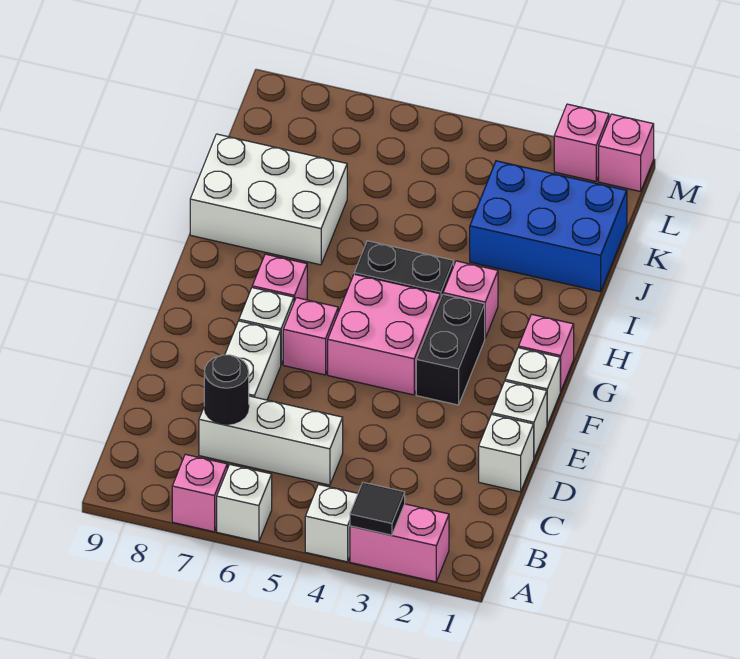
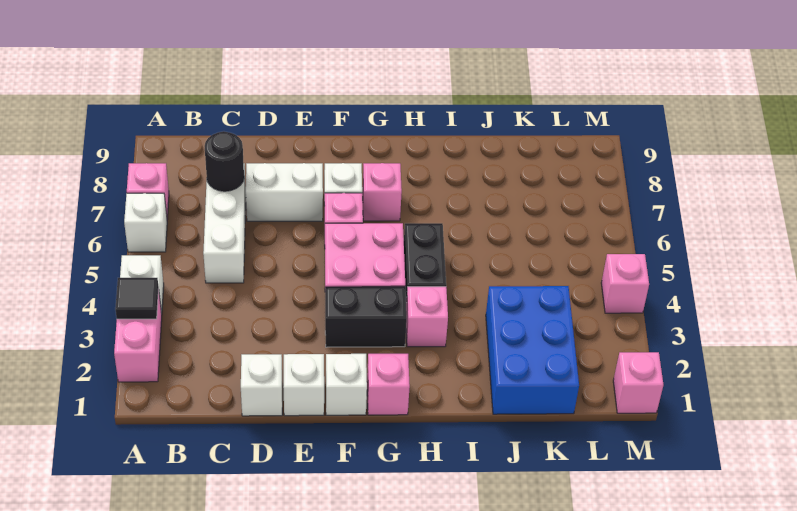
white brick I7:J9 level 1 -> none
pink brick M2 level 1 -> pink brick M4 level 1

